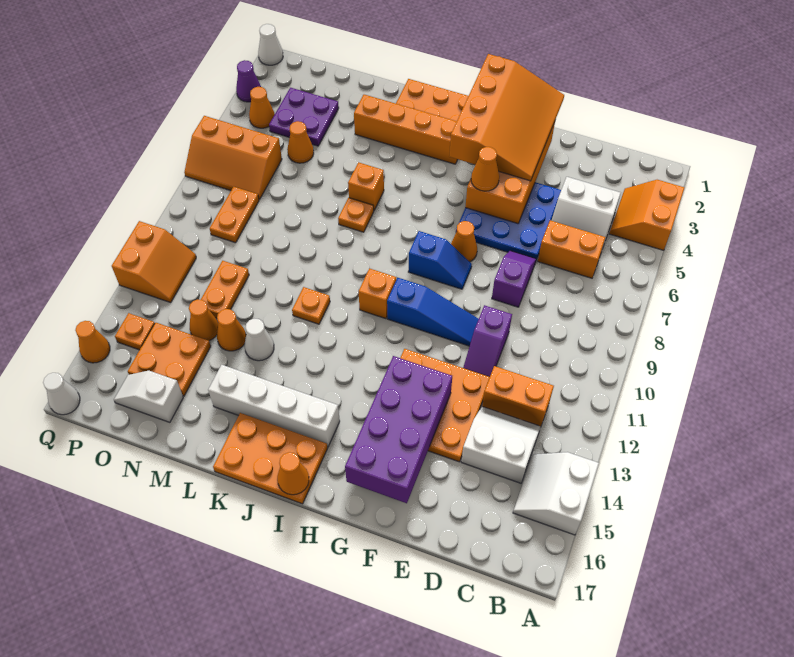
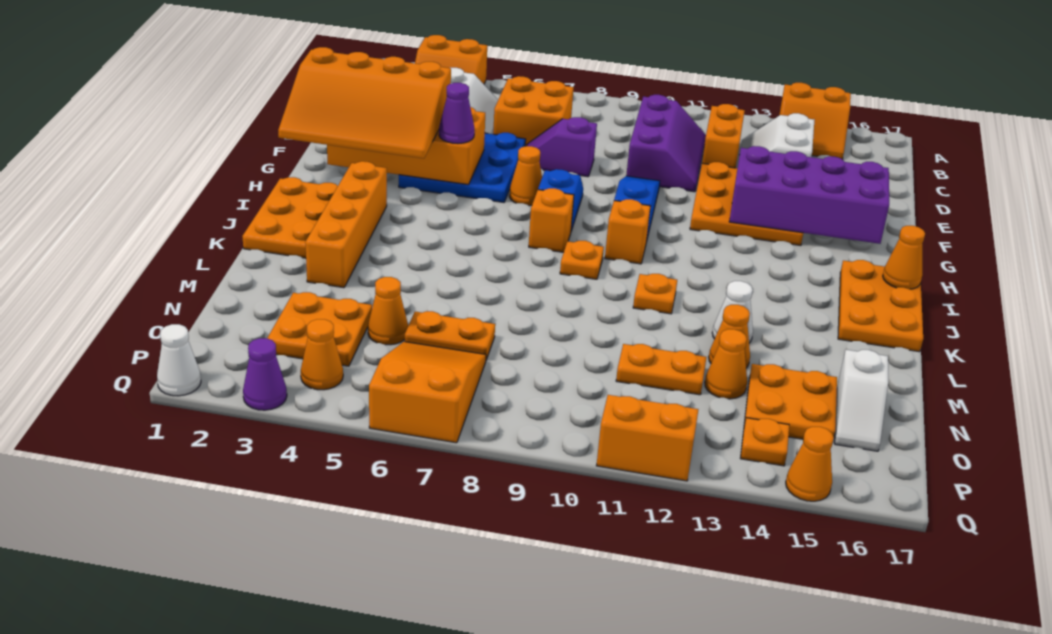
white slope A14:B15 level 1 top A -> orange slope A14:B15 level 1 top A
orange brick C6:D6 level 1 -> orange brick C6:D7 level 1
purple slope E10:E11 level 1 top 10 -> purple slope C10:E11 level 1 top 10
orange slope F1:H4 level 3 top H -> orange slope F1:H4 level 3 top F
orange cone G5 level 3 -> purple cone G5 level 3
white brick I15:L15 level 1 -> none
orange brick K6 level 1 -> orange brick I8 level 1
orange plate K7 level 1 -> orange plate J9 level 1
purple plate N3:O4 level 1 -> orange plate N3:O4 level 1
orange slope O6:Q7 level 1 top 6 -> orange slope O6:Q7 level 1 top Q
orange plate O8:O9 level 1 -> orange plate N6:N7 level 1
white cone Q17 level 1 -> none

